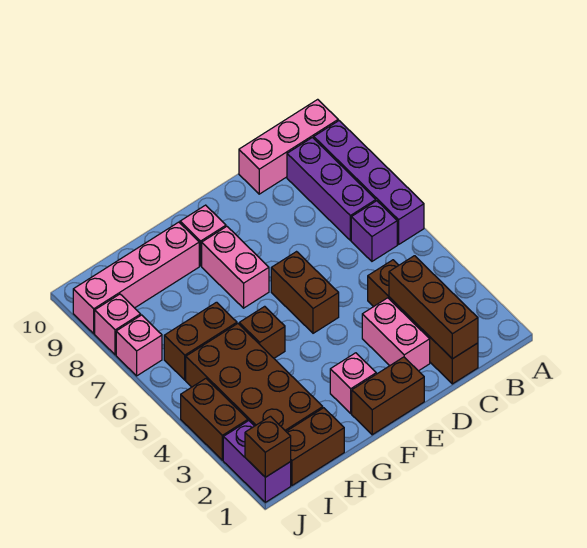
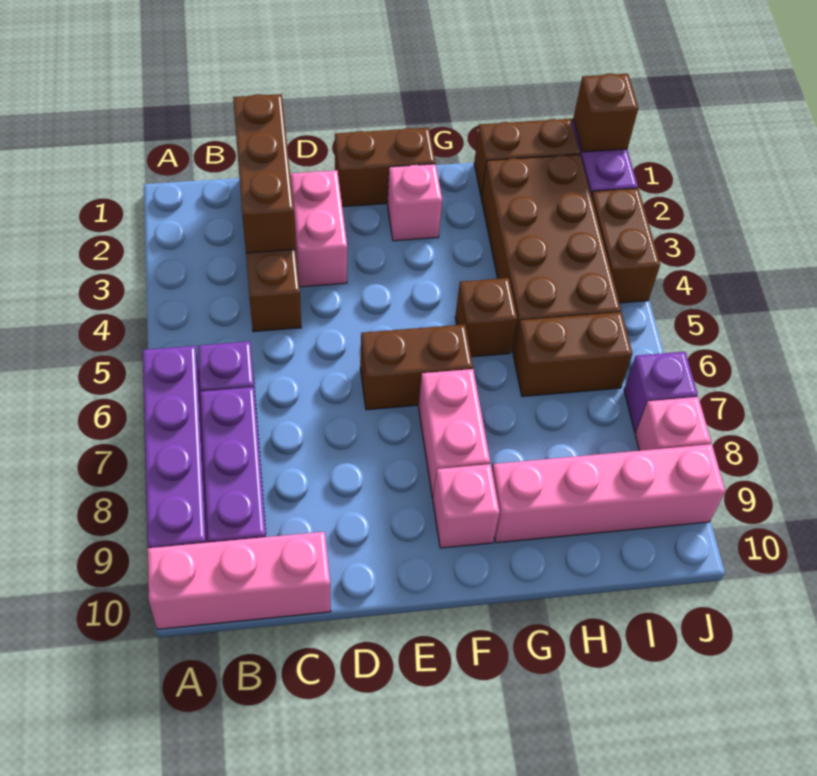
brown brick E5:E6 level 1 -> brown brick E6:F6 level 1
pink brick J7 level 1 -> purple brick J7 level 1

